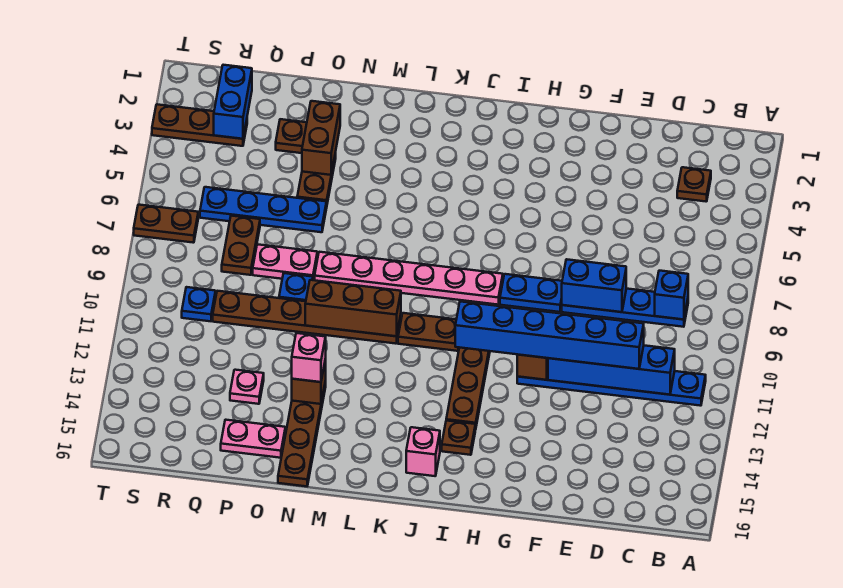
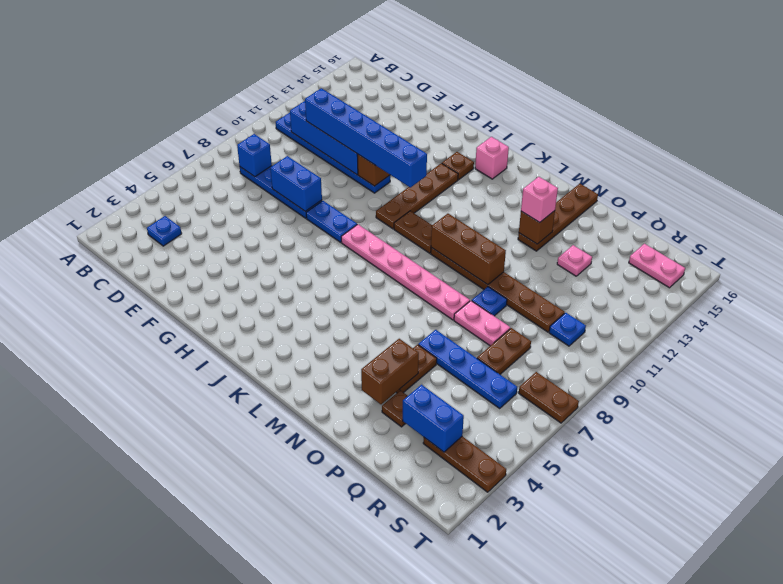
brown plate C3 level 1 -> blue plate C3 level 1
pink plate O15:P15 level 1 -> pink plate R15:S15 level 1
blue brick R2:R3 level 2 -> blue brick Q3:R3 level 2

